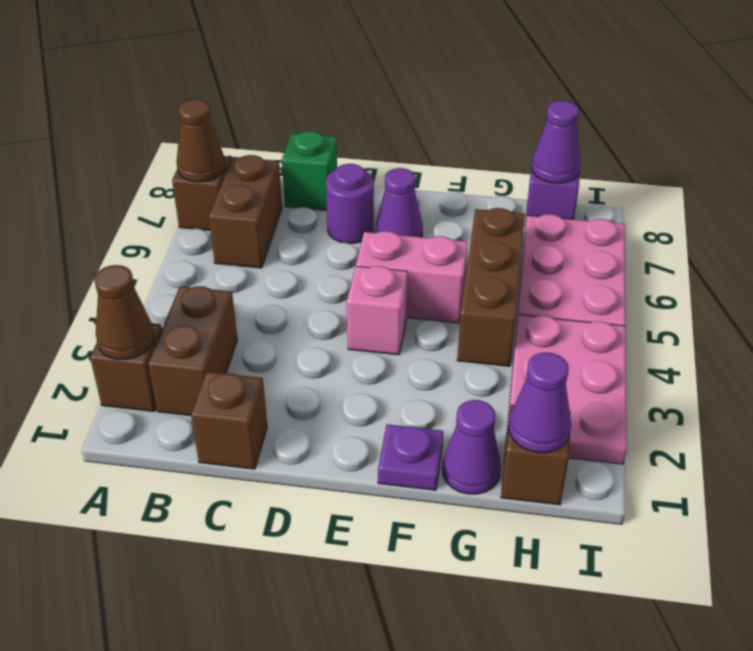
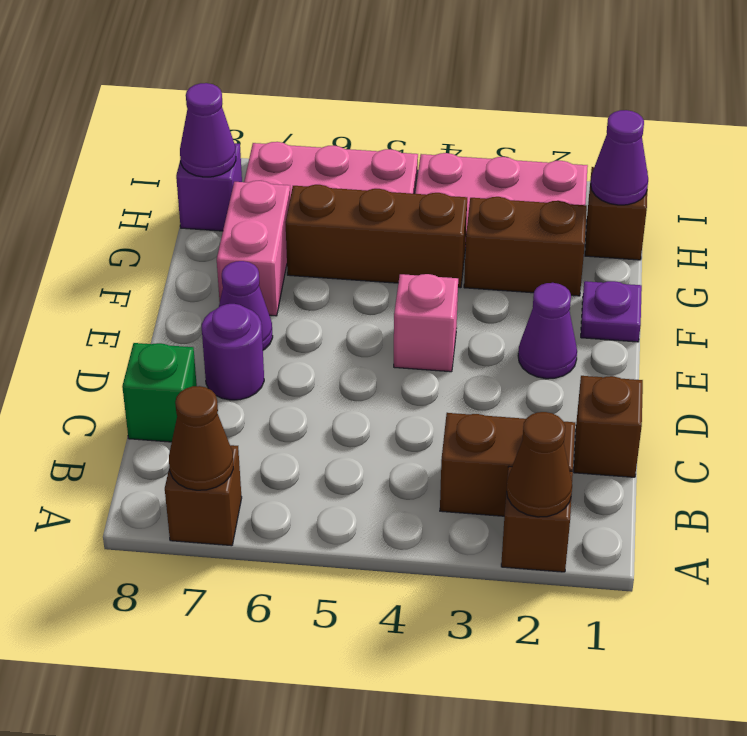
brown brick B6:B7 level 1 -> brown brick G2:G3 level 1
pink brick E5:F5 level 1 -> pink brick F7:G7 level 1
purple cone G1 level 1 -> purple cone E2 level 1

